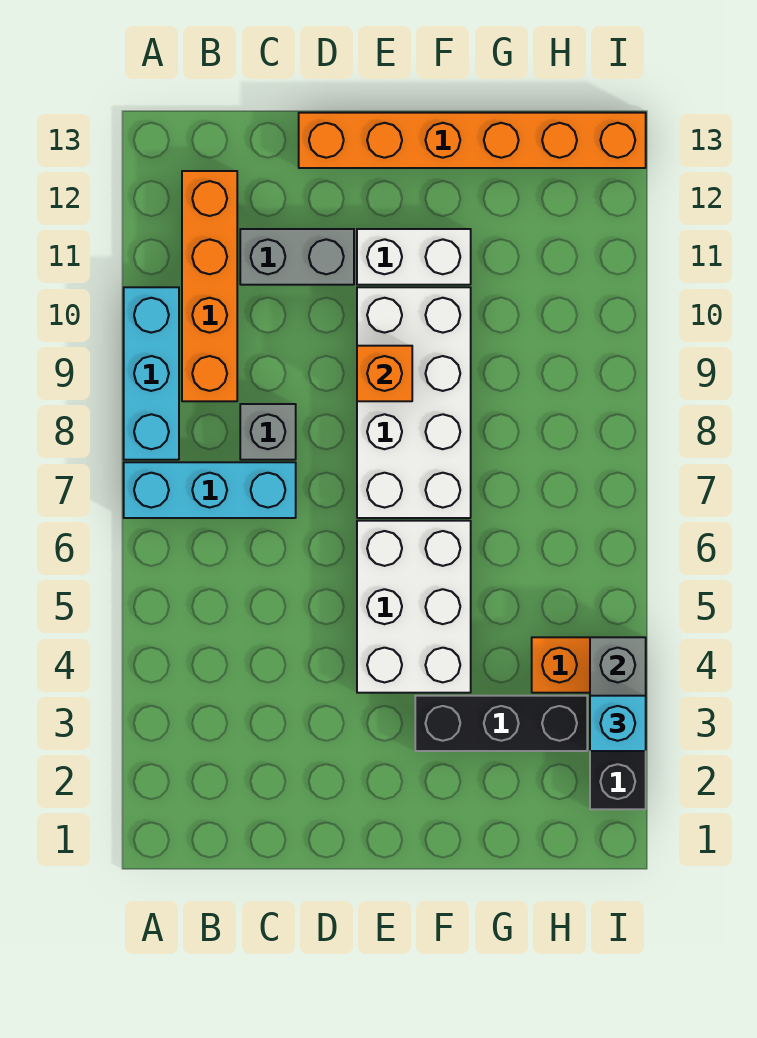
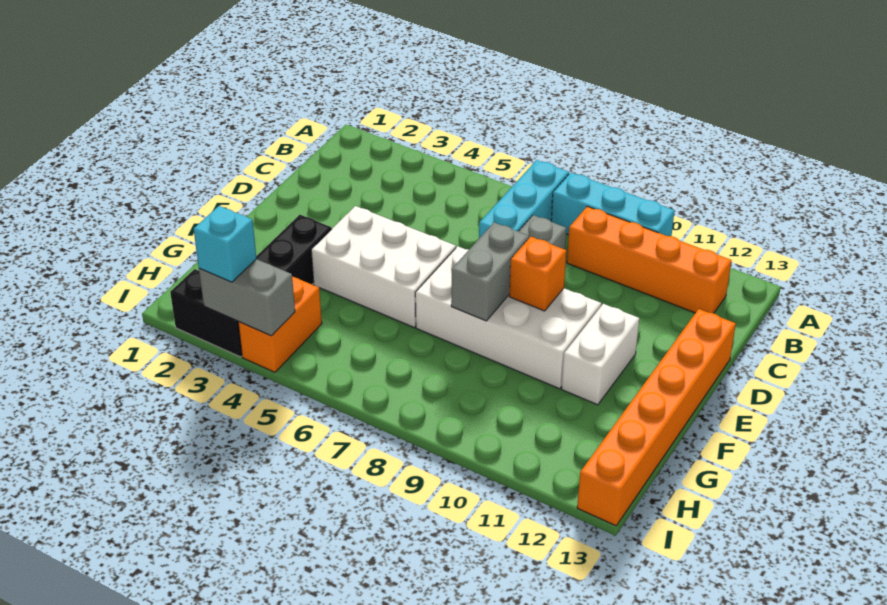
grey brick C11:D11 level 1 -> grey brick E8:F8 level 2

